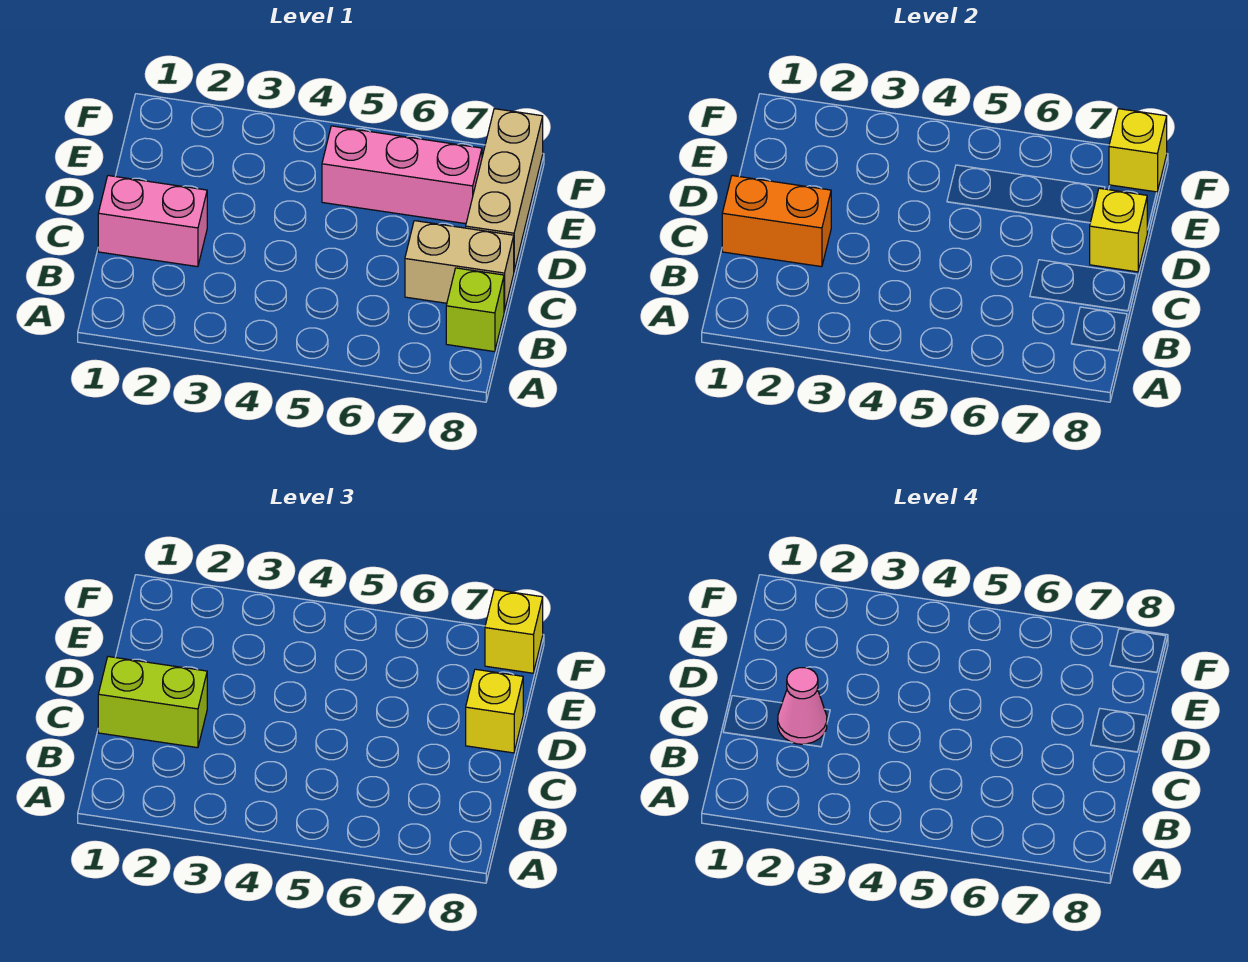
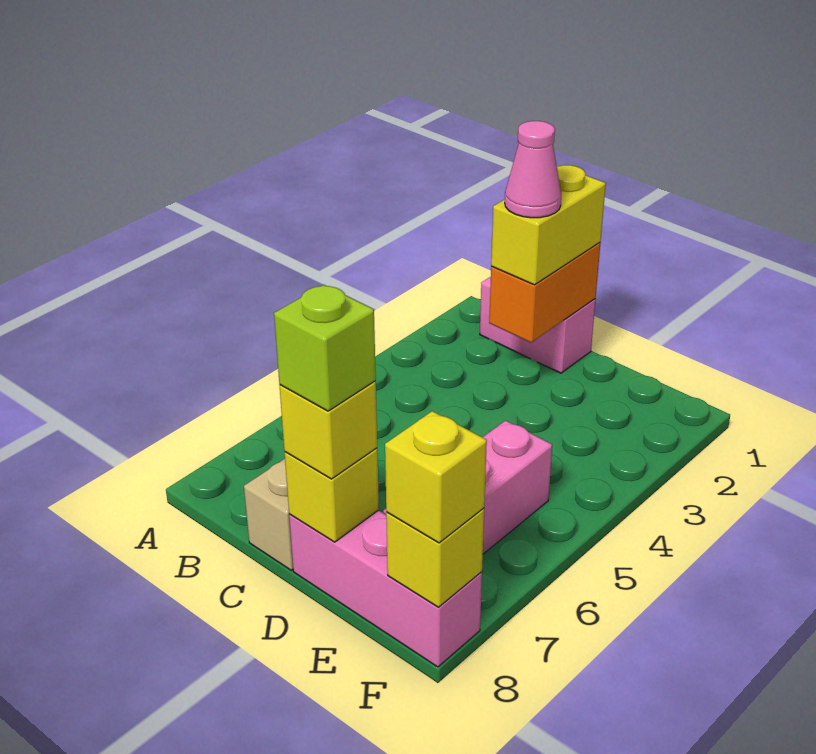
lime brick B8 level 1 -> lime brick D8 level 4
pink brick C1:C2 level 1 -> pink brick B1:C1 level 1
lime brick C1:C2 level 3 -> yellow brick C1:C2 level 3
tan brick D8:F8 level 1 -> pink brick D8:F8 level 1

